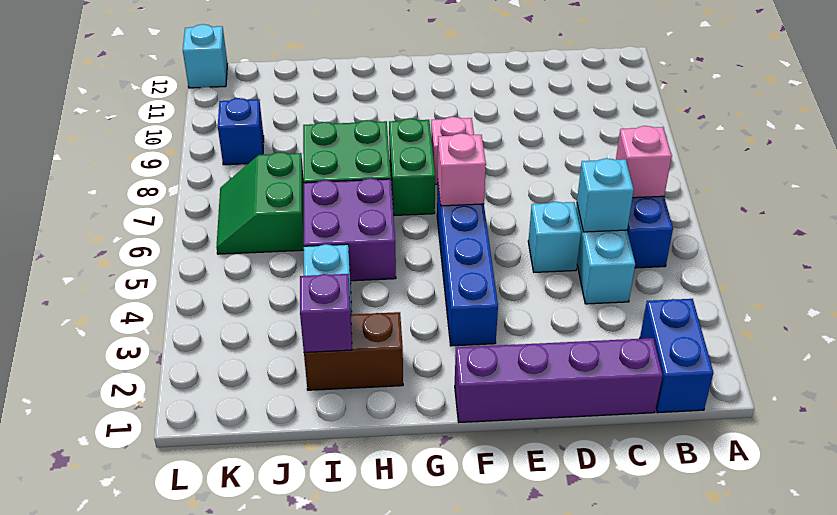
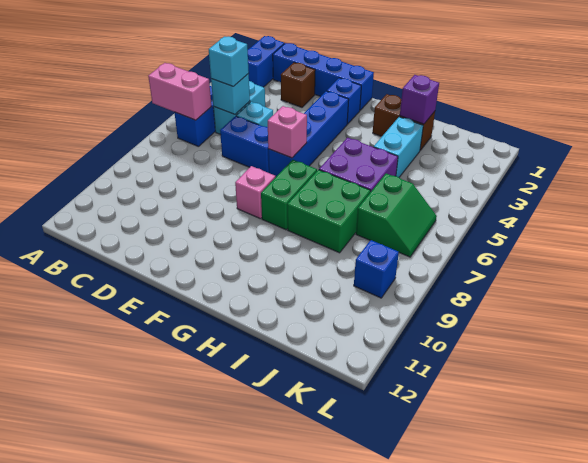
pink brick B6 level 2 -> pink brick A6:B6 level 2
purple brick C1:F1 level 1 -> blue brick C1:F1 level 1
none -> brown brick D2 level 1
none -> blue brick D6:E6 level 1
none -> blue brick F2 level 1
cyan brick L12 level 1 -> cyan brick C5 level 3

